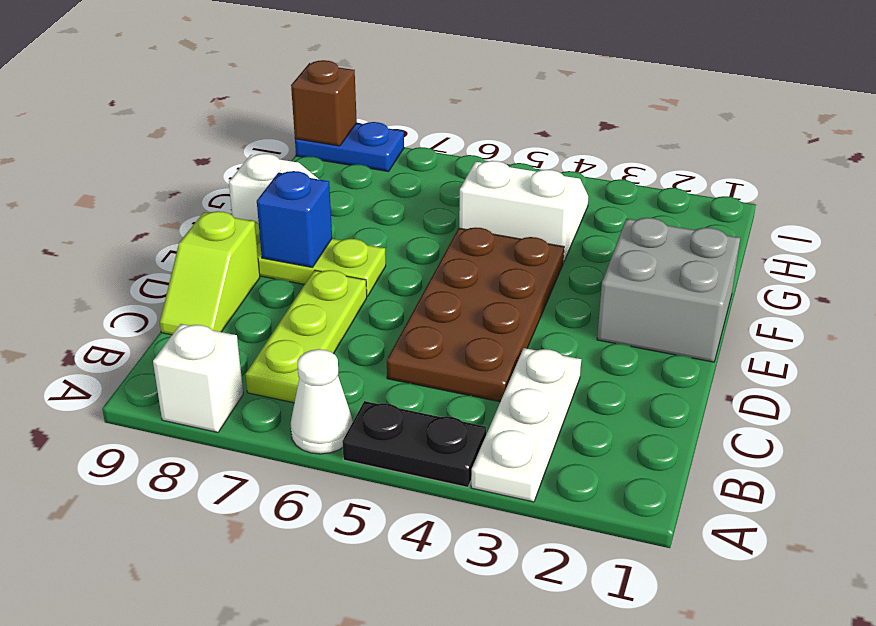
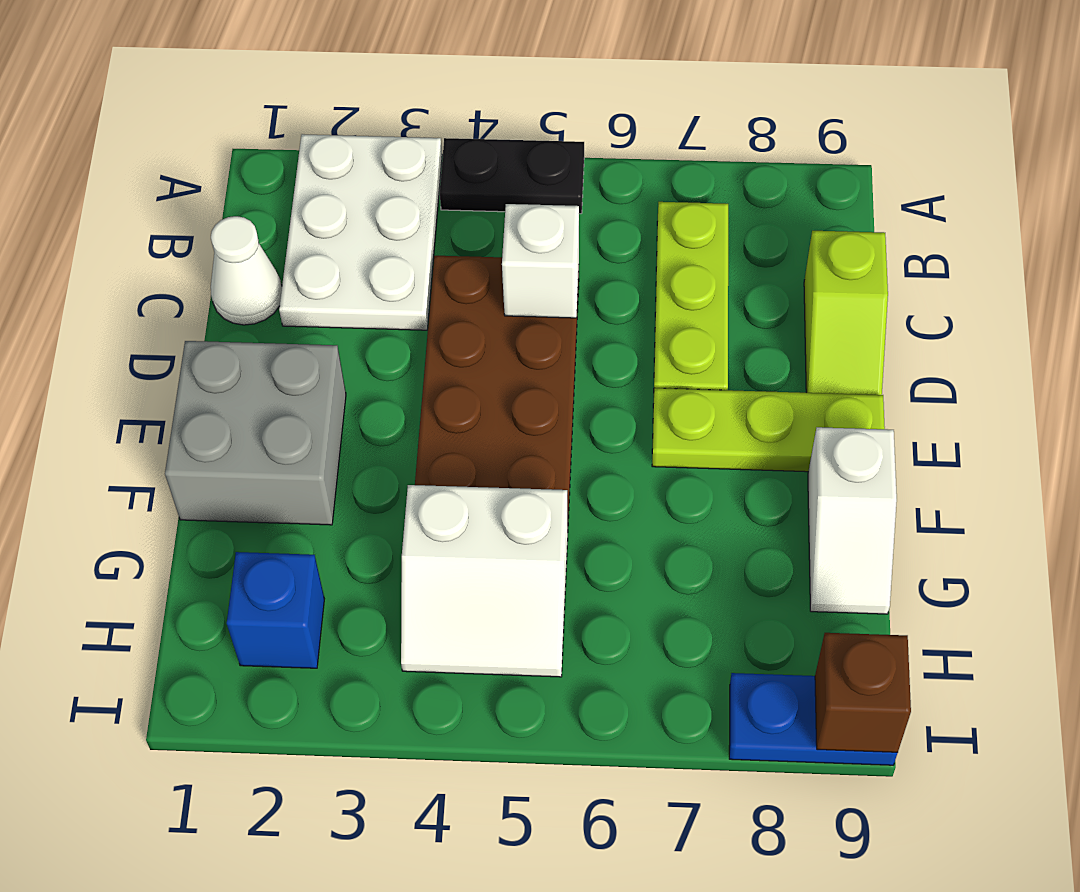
white plate A3:C3 level 1 -> white plate A2:C3 level 1
white cone A6 level 1 -> white cone C1 level 1
white brick A8 level 1 -> white brick C5 level 2
lime slope C9:D9 level 1 top D -> lime slope C9:D9 level 1 top C
blue brick E8 level 2 -> blue brick H2 level 1

